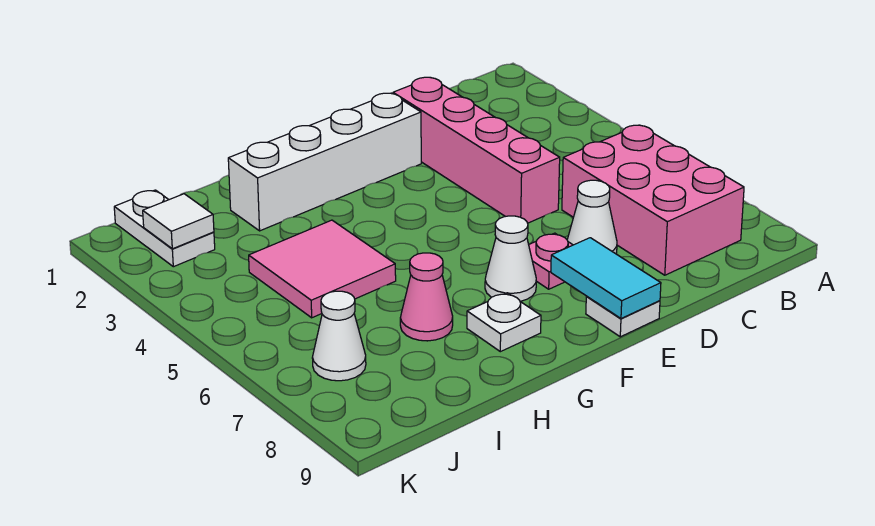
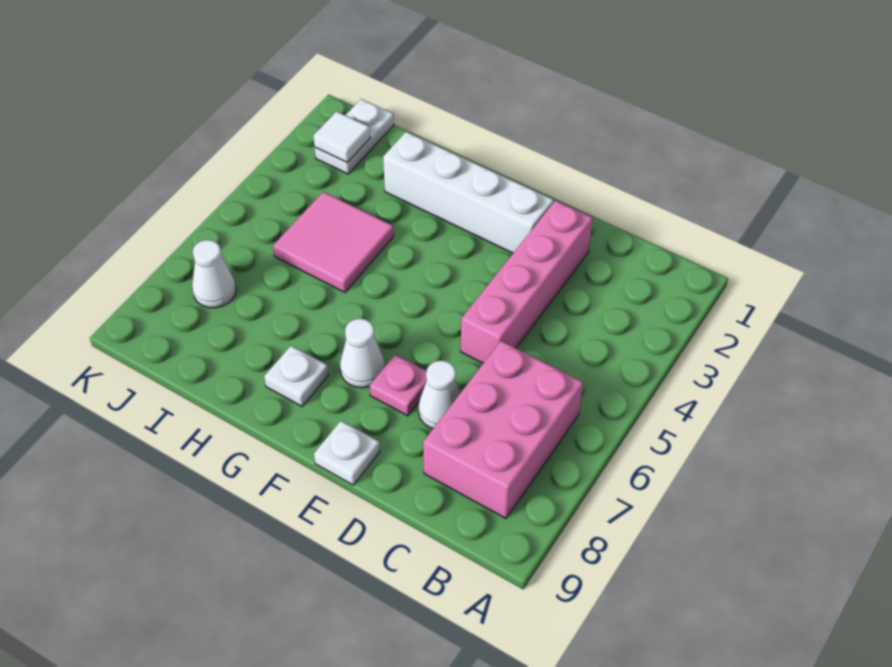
cyan tile E8:E9 level 2 -> none
pink cone H7 level 1 -> none

